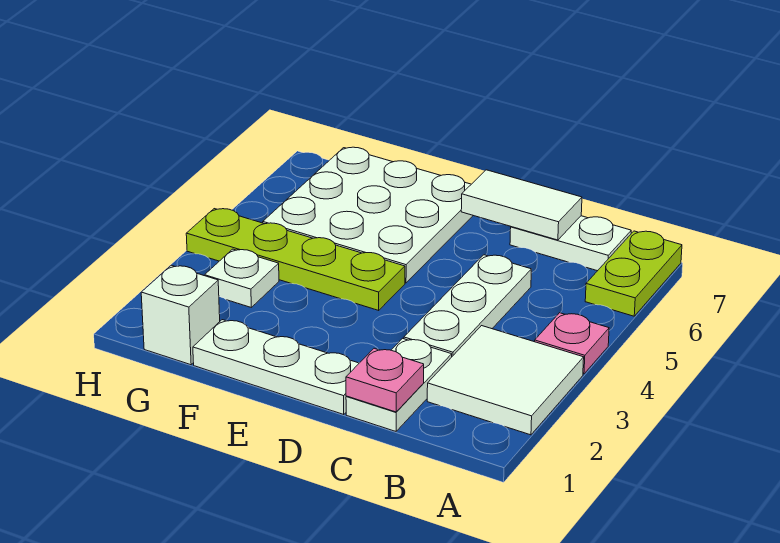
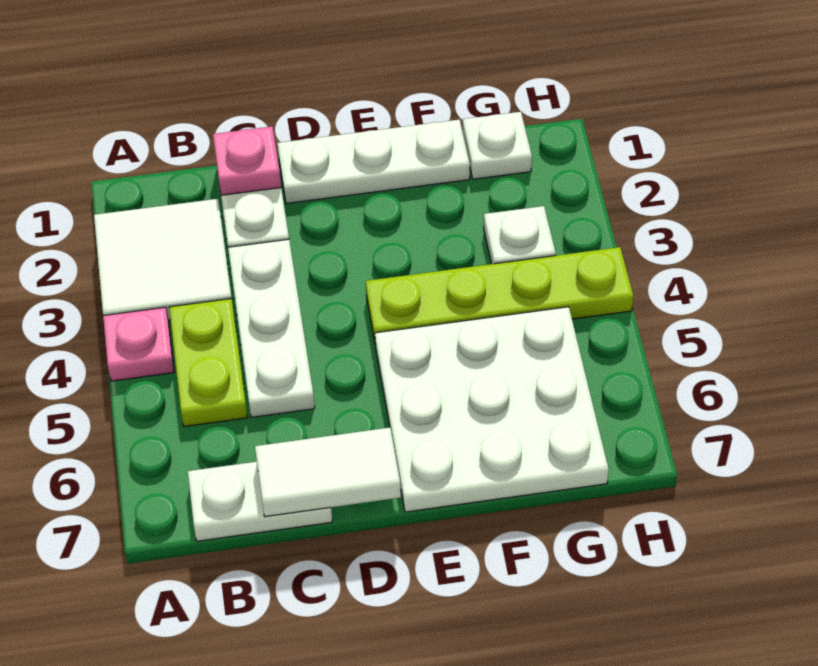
lime plate A6:A7 level 1 -> lime plate B4:B5 level 1
white brick G1 level 1 -> white plate G1 level 1

